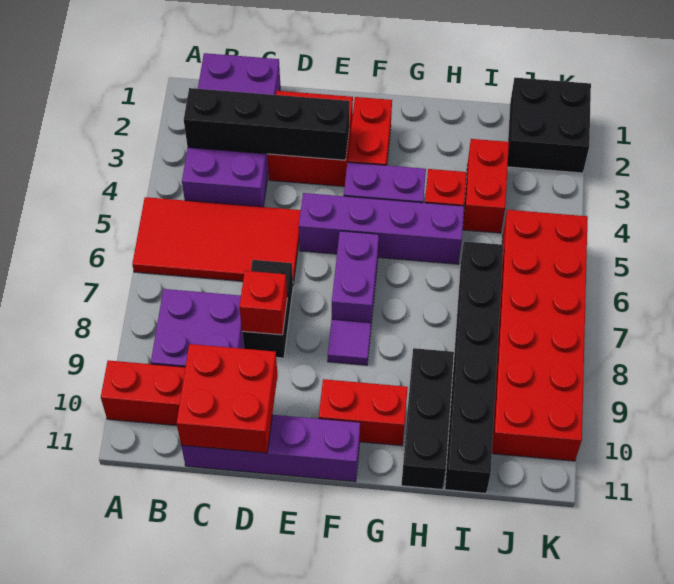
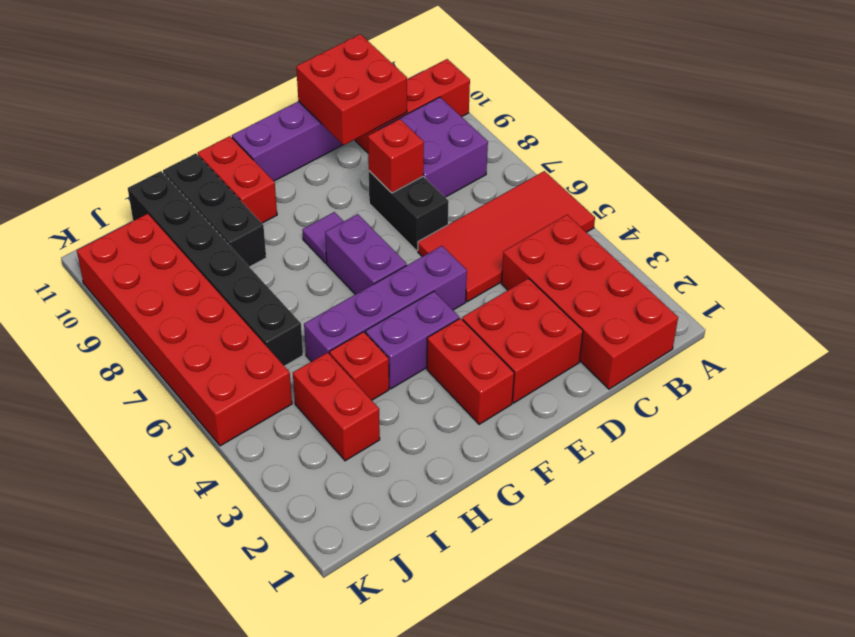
purple brick B1:C4 level 1 -> red brick B1:C4 level 1
black brick B3:E3 level 2 -> none
red brick F10:G10 level 1 -> red brick G10:G11 level 1
black brick J1:K2 level 1 -> none

